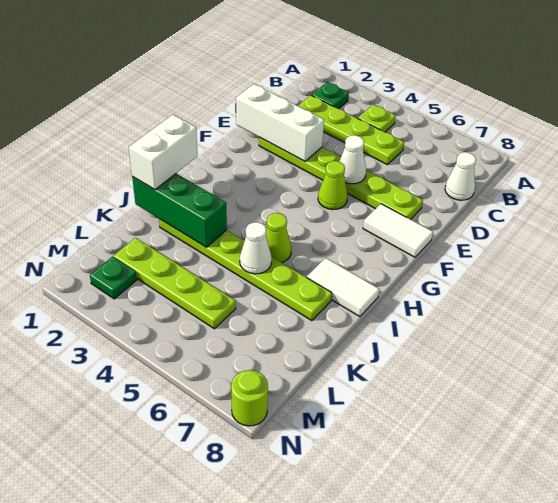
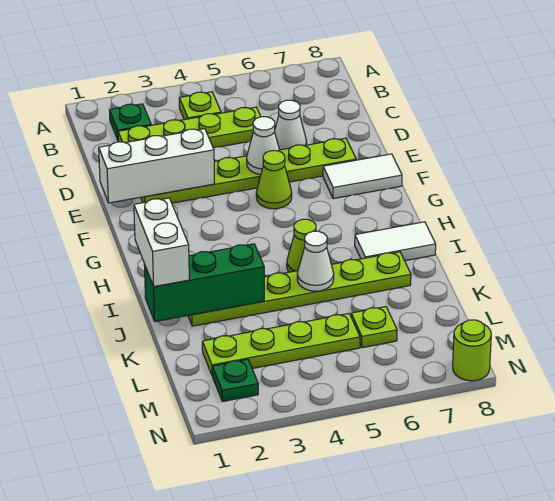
white cone C8 level 1 -> white cone D6 level 1
none -> lime plate L6 level 1

